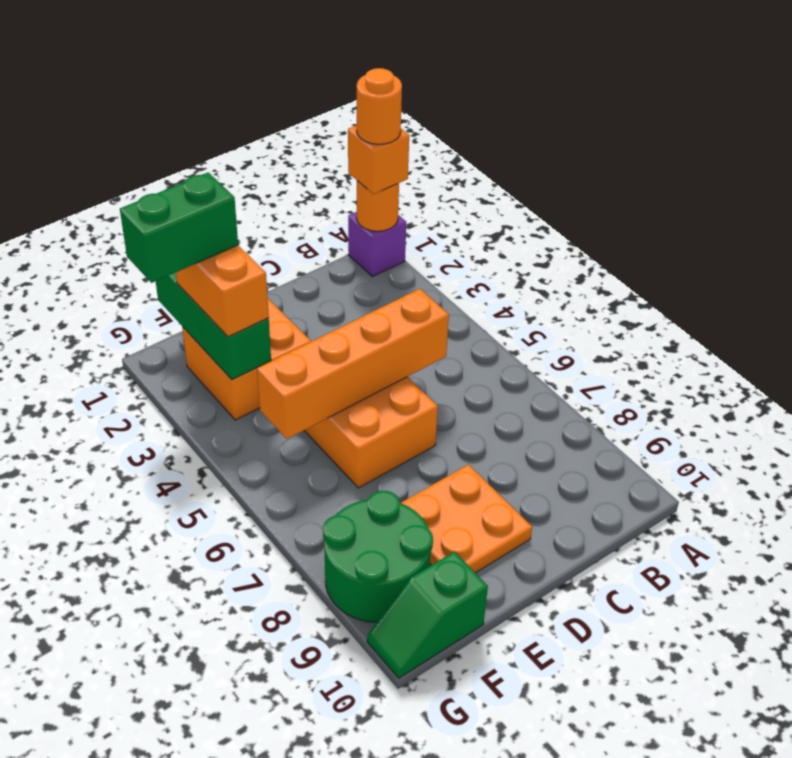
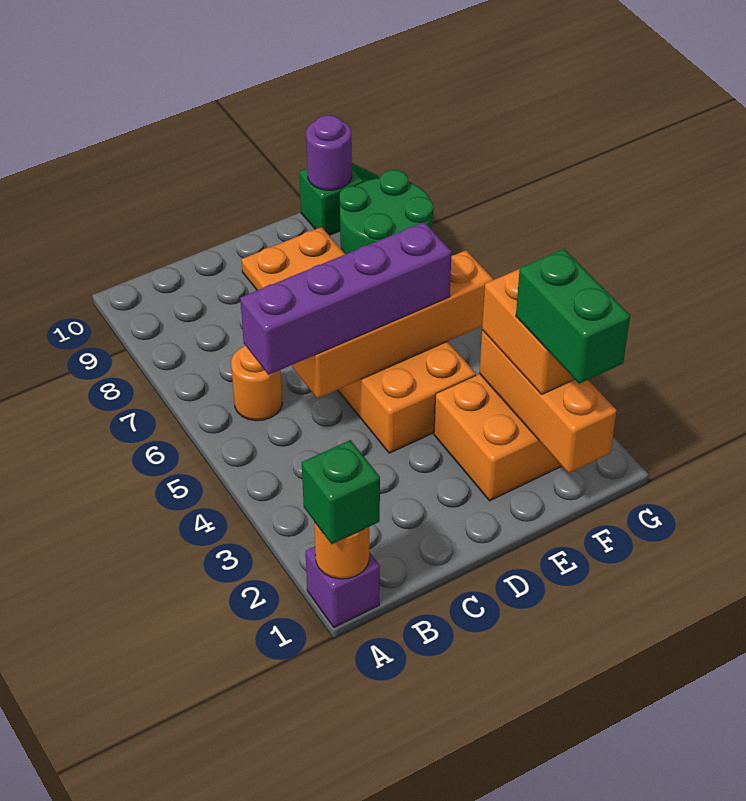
orange brick A1 level 3 -> green brick A1 level 3
orange round brick A1 level 4 -> orange round brick B6 level 1
none -> purple brick B5:E5 level 3
green brick F1:F3 level 2 -> orange brick F1:F3 level 2
green brick F2:G2 level 4 -> green brick F1:F2 level 4
none -> purple round brick F10 level 2

